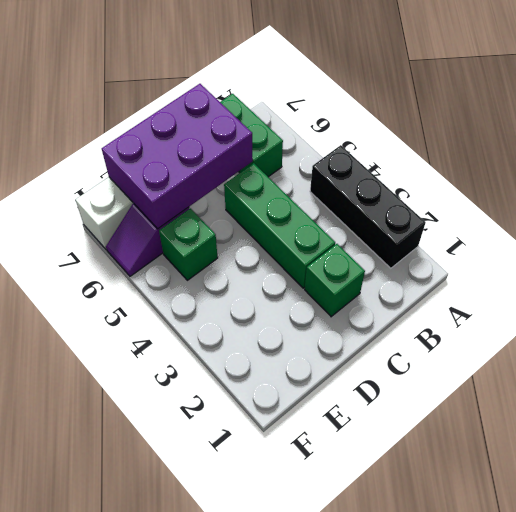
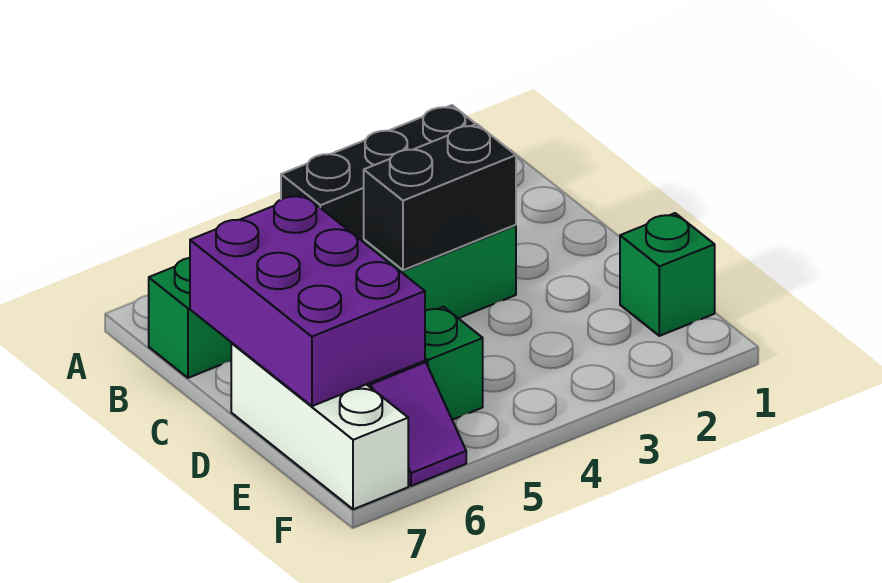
green brick C2 level 1 -> green brick E1 level 1
none -> black brick C3:C4 level 2

